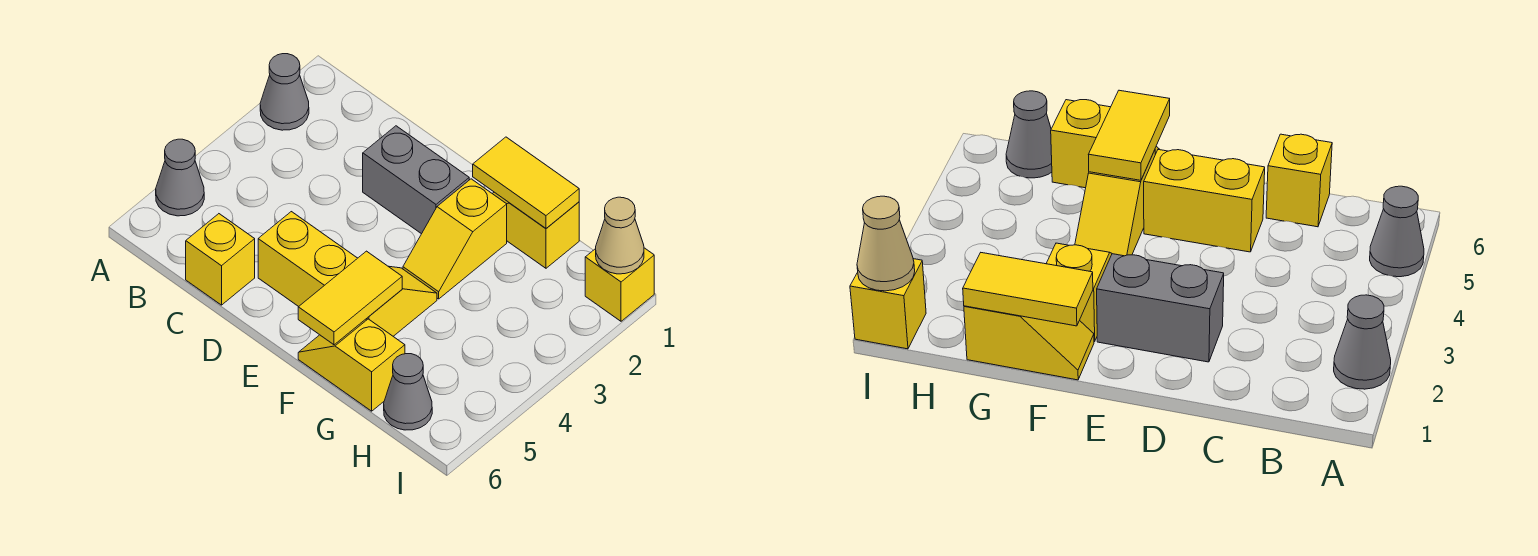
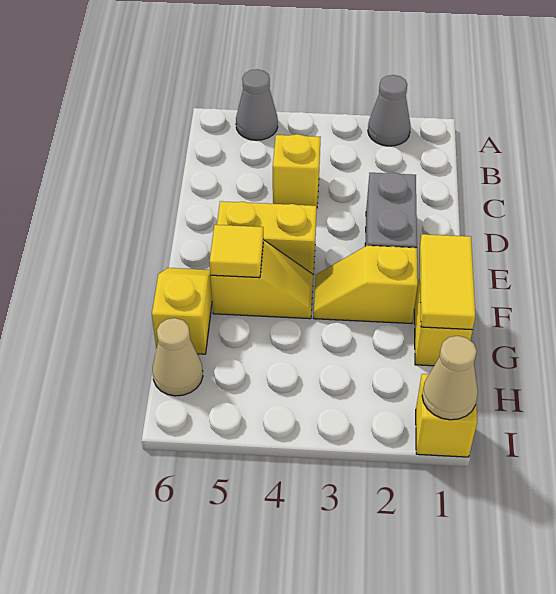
yellow brick C6 level 1 -> yellow brick C4 level 1
yellow brick D5:E5 level 1 -> yellow brick E4:E5 level 1
yellow tile F5:F6 level 2 -> yellow tile F5 level 2
grey cone H6 level 1 -> tan cone H6 level 1

